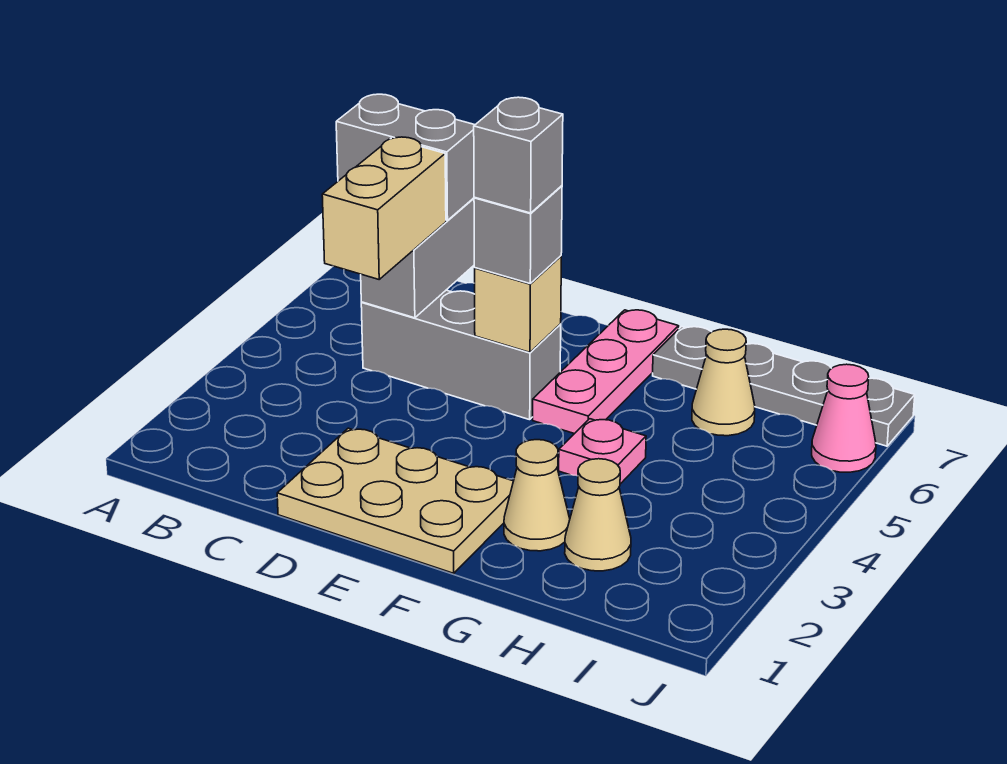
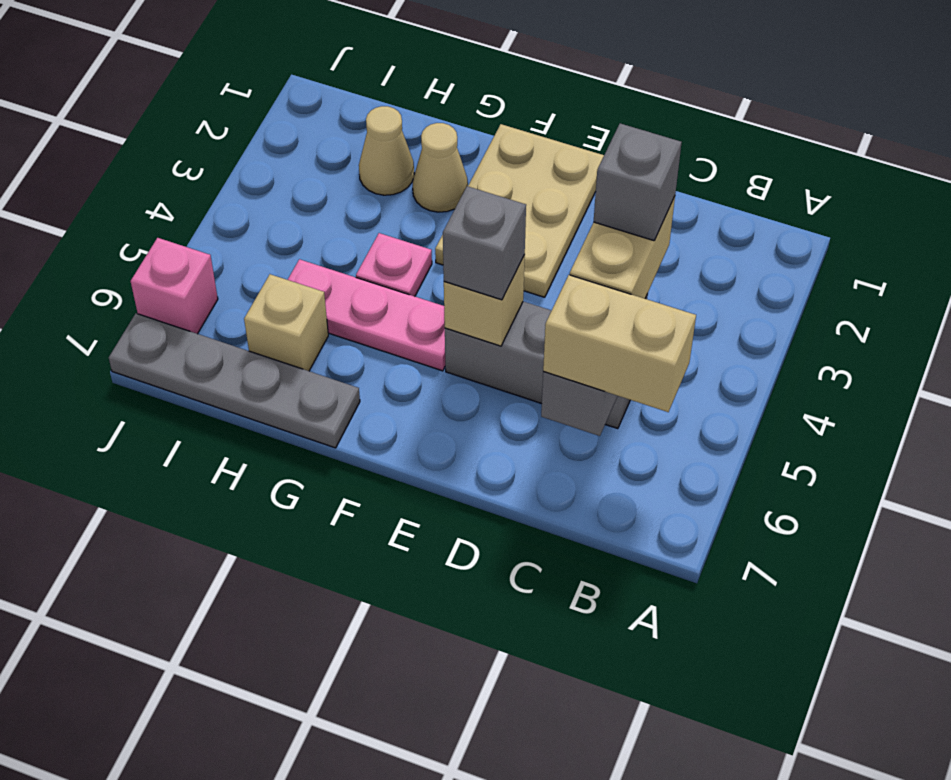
grey brick B6:C6 level 3 -> tan brick B6:C6 level 3
tan plate D1:F2 level 1 -> tan plate E1:F3 level 1
grey brick E5 level 4 -> grey brick C4 level 4
pink plate F5:F7 level 1 -> pink plate F5:H5 level 1
tan cone H6 level 1 -> tan brick H6 level 1
pink cone J6 level 1 -> pink brick J6 level 1

